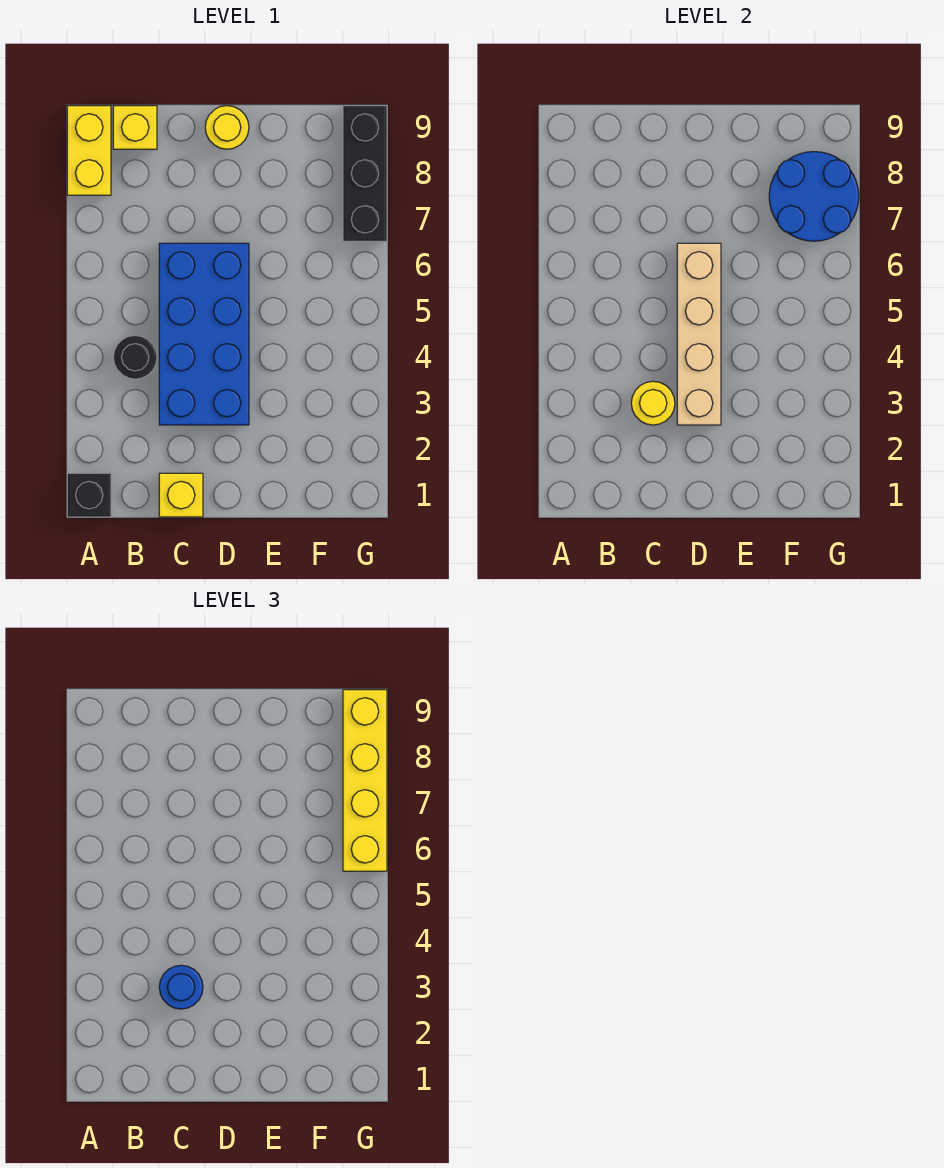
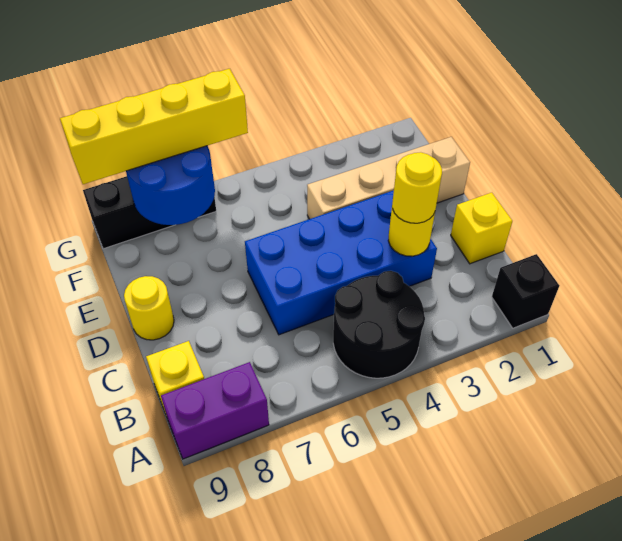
yellow brick A8:A9 level 1 -> purple brick A8:A9 level 1
black round brick B4 level 1 -> black round brick A4:B5 level 1
blue round brick C3 level 3 -> yellow round brick C3 level 3
tan brick D3:D6 level 2 -> tan brick E1:E4 level 1

